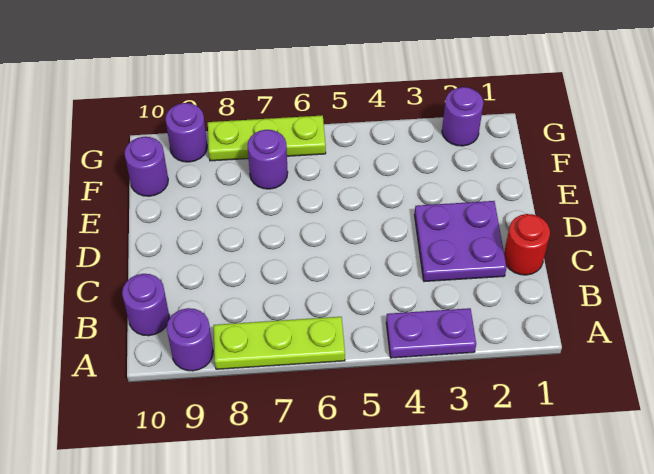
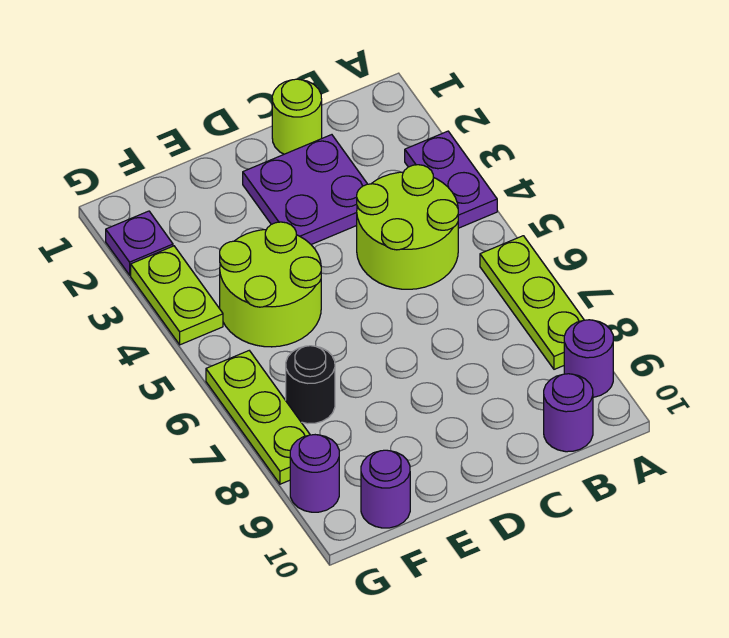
none -> lime round brick B4:C5 level 1
red round brick C1 level 1 -> lime round brick C1 level 1
none -> lime round brick E4:F5 level 1
purple round brick F7 level 1 -> black round brick F7 level 1
purple round brick G2 level 1 -> purple plate G2 level 1
none -> lime plate G3:G4 level 1

